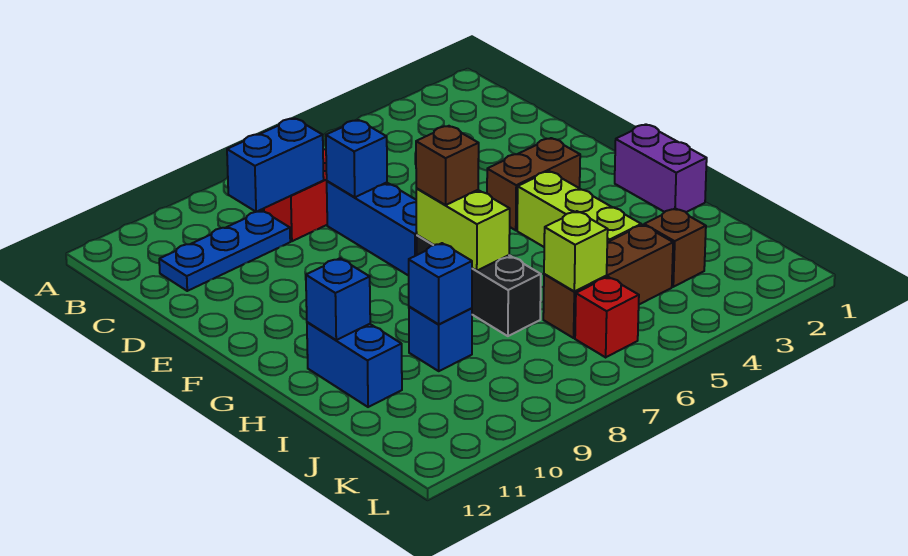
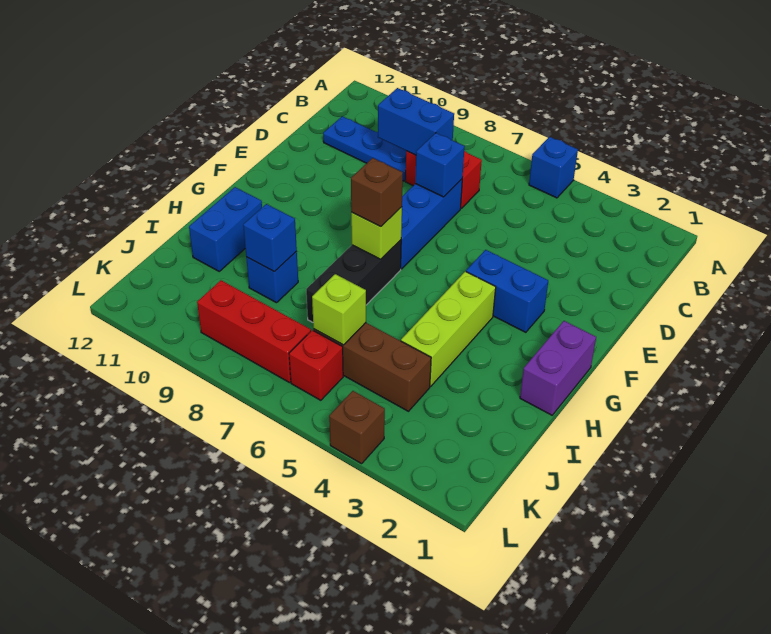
brown brick F3:F4 level 1 -> blue brick F3:F4 level 1
lime brick G7:H7 level 2 -> lime brick G7 level 2
blue brick H11 level 2 -> blue brick A5 level 1
brown brick J3 level 1 -> brown brick L4 level 1
none -> red brick K7:K9 level 1

